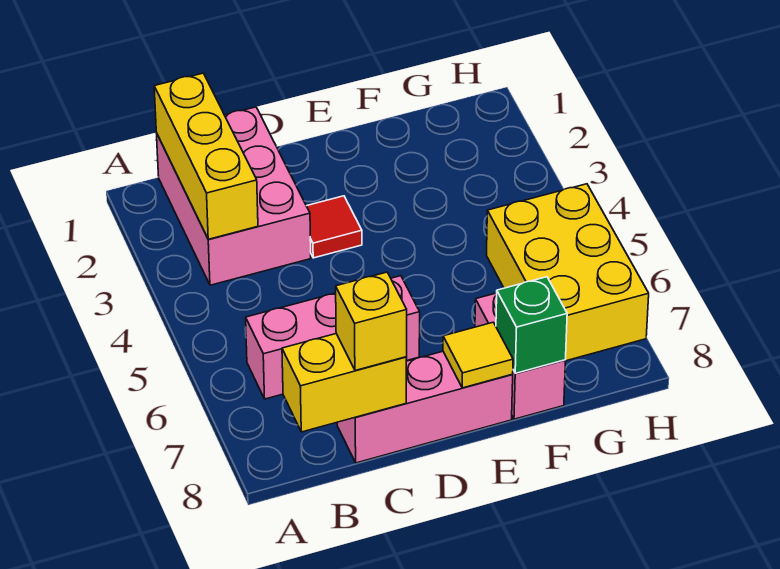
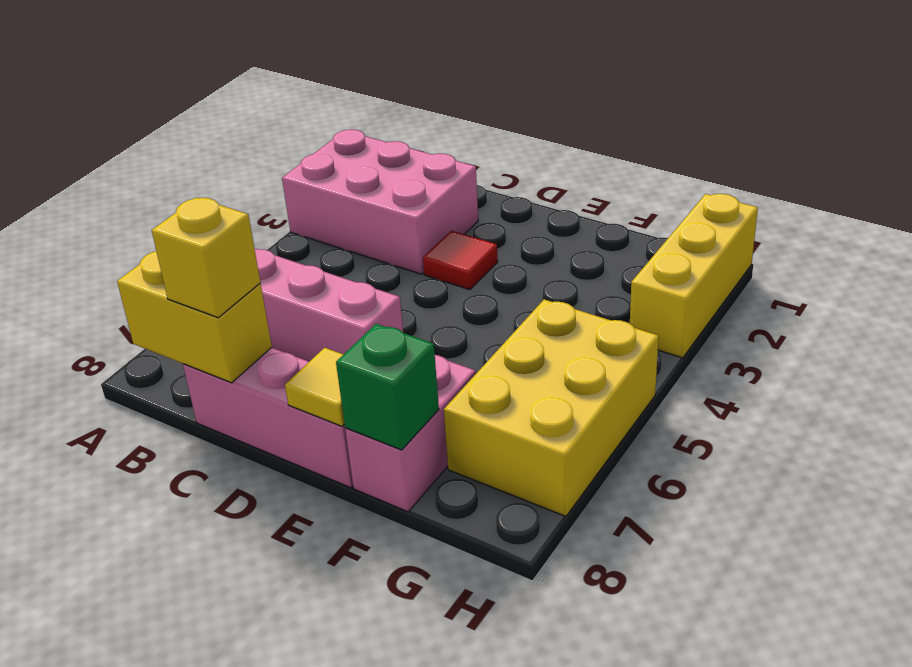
pink brick B1:C3 level 1 -> pink brick A2:C3 level 1
yellow brick B1:B3 level 2 -> yellow brick H1:H3 level 1

